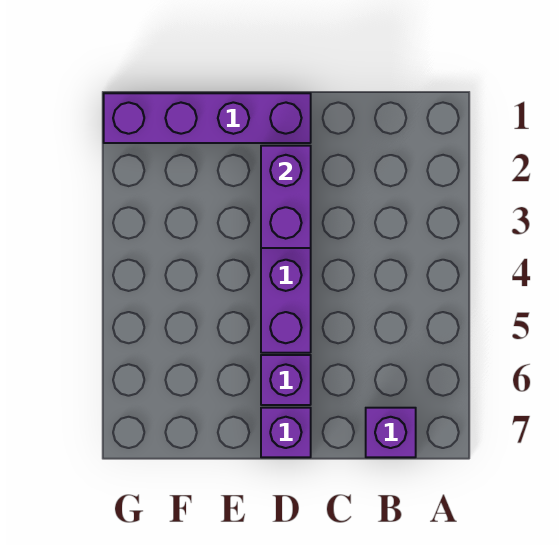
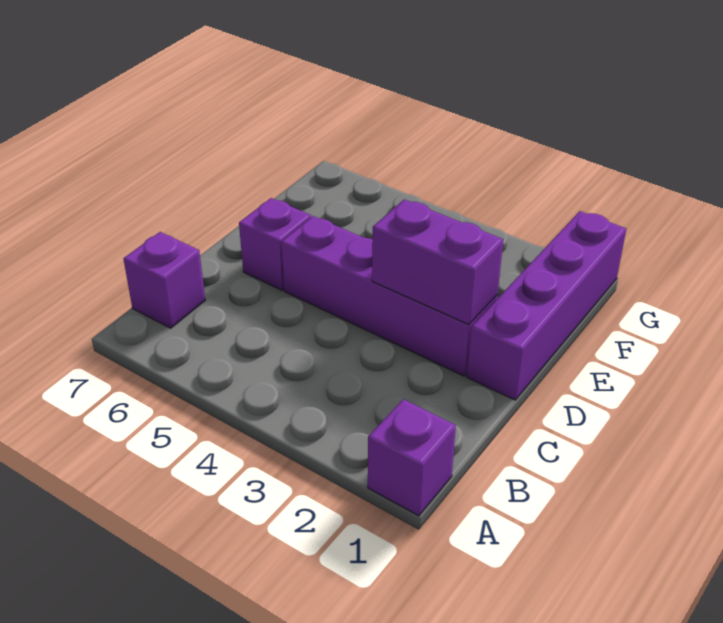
purple brick D7 level 1 -> purple brick A1 level 1

